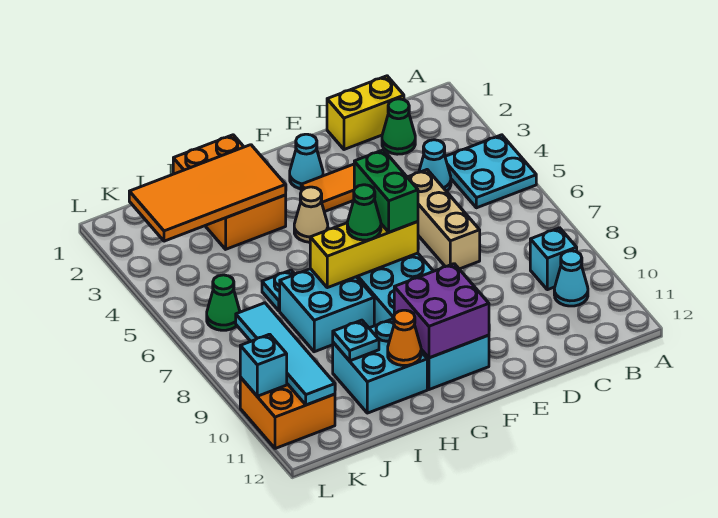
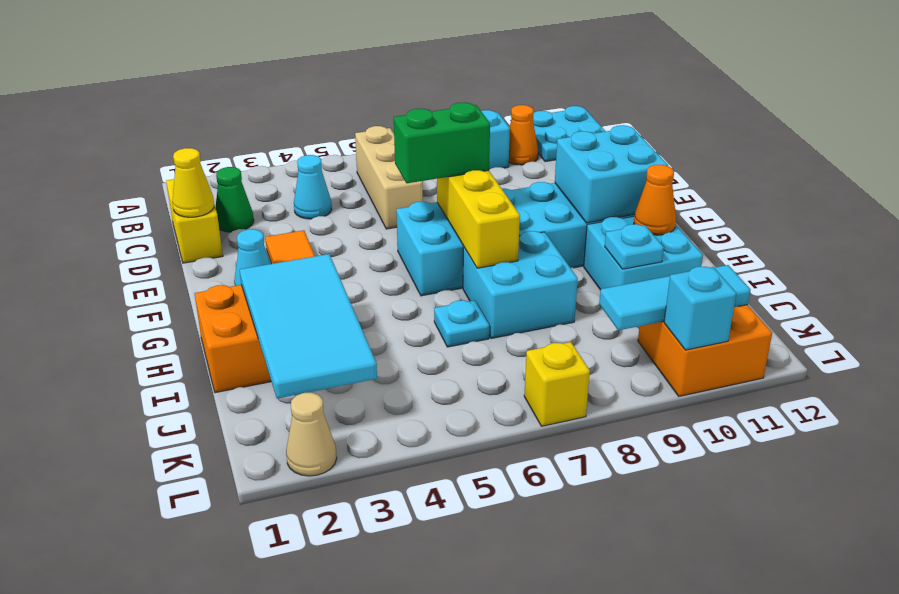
cyan plate A4:B5 level 1 -> cyan plate A11:B12 level 1
cyan cone B10 level 1 -> orange cone B10 level 1
none -> yellow cone D1 level 2
tan brick D5:D7 level 1 -> tan brick B6:D6 level 1
purple brick F10:G11 level 2 -> cyan brick F10:G11 level 2
tan cone G4 level 1 -> tan cone L2 level 1
green cone G7 level 3 -> none
orange tile H2:K3 level 2 -> cyan tile H2:K3 level 2
green cone K6 level 1 -> none
cyan tile K8:K11 level 2 -> cyan tile K9:K11 level 2
none -> yellow brick L7 level 1

